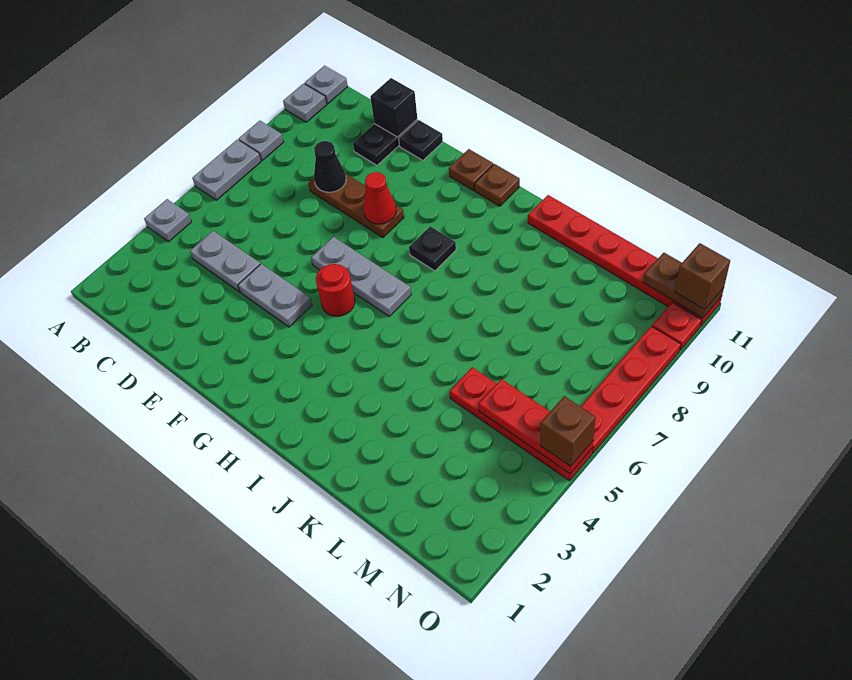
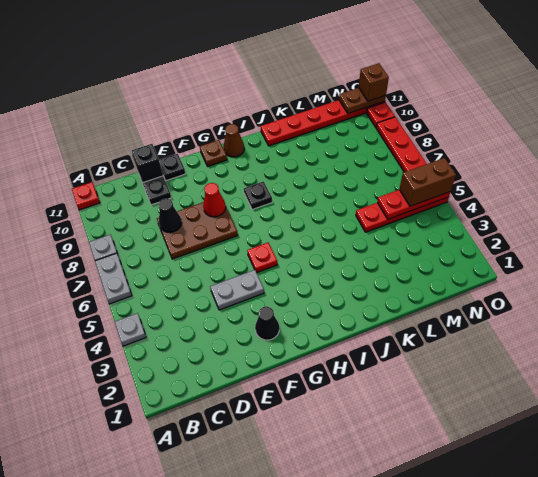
grey plate A10 level 1 -> none
grey plate A11 level 1 -> red plate A11 level 1
grey plate C4:D4 level 1 -> none
brown plate D8:F8 level 1 -> brown plate D7:F8 level 1
none -> black cone F2 level 1
grey plate F6:H6 level 1 -> none
red round brick G5 level 1 -> red plate G5 level 1
brown plate H11 level 1 -> brown cone H11 level 1
brown brick O5 level 3 -> brown brick N5:O5 level 3

